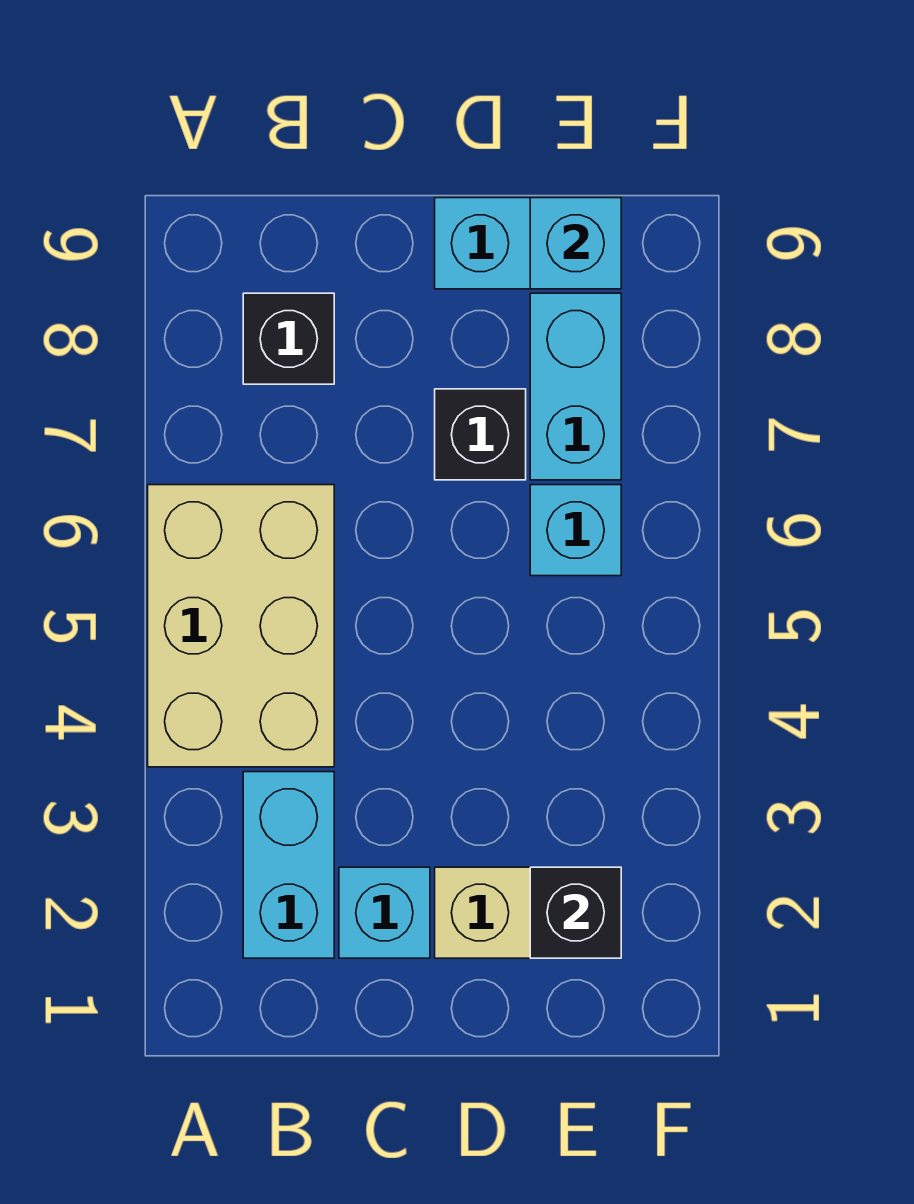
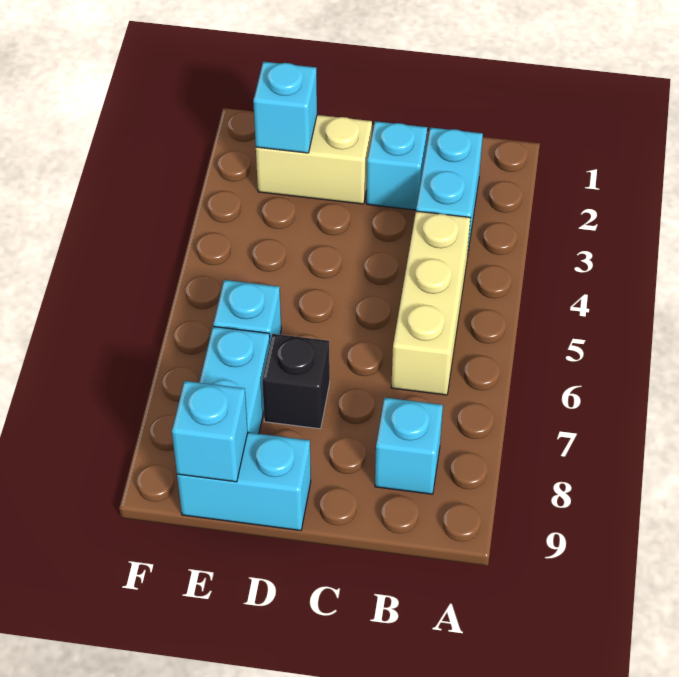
tan brick A4:B6 level 1 -> tan brick B4:B6 level 1
black brick B8 level 1 -> cyan brick B8 level 1
black brick E2 level 2 -> cyan brick E2 level 2

